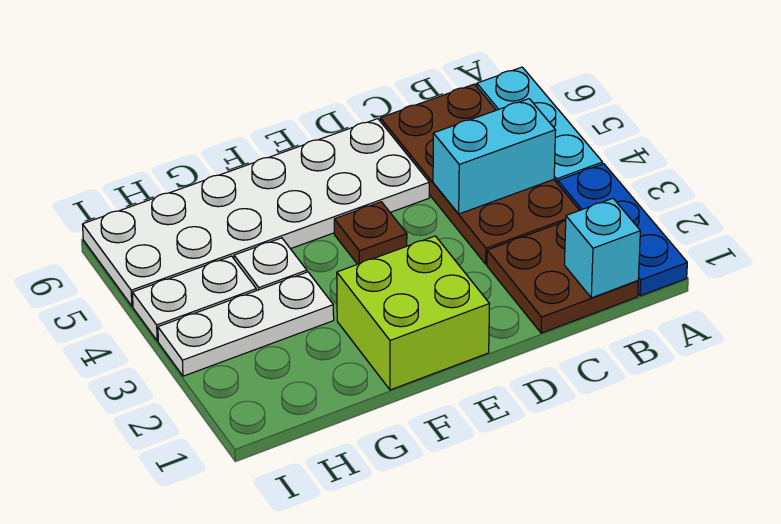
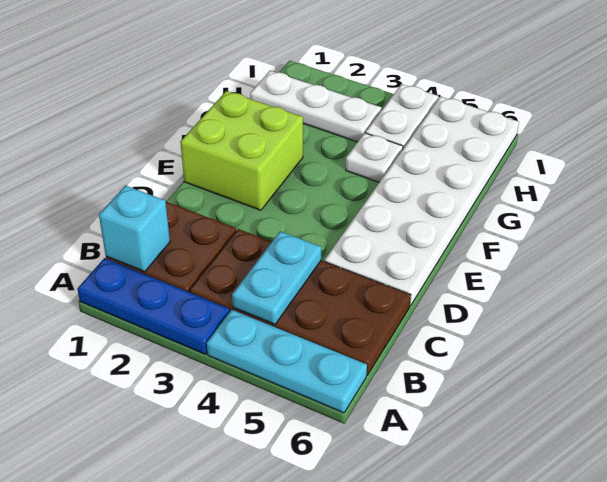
cyan brick B4:C4 level 2 -> cyan plate B4:C4 level 2
brown plate E4 level 1 -> none
white plate G3:I3 level 1 -> white plate H1:H3 level 1

